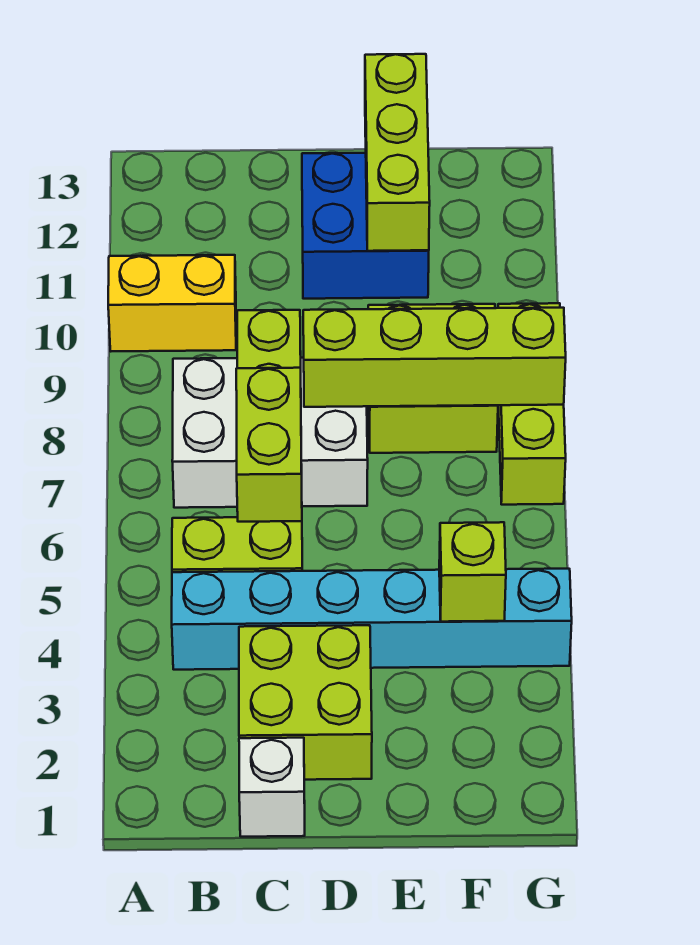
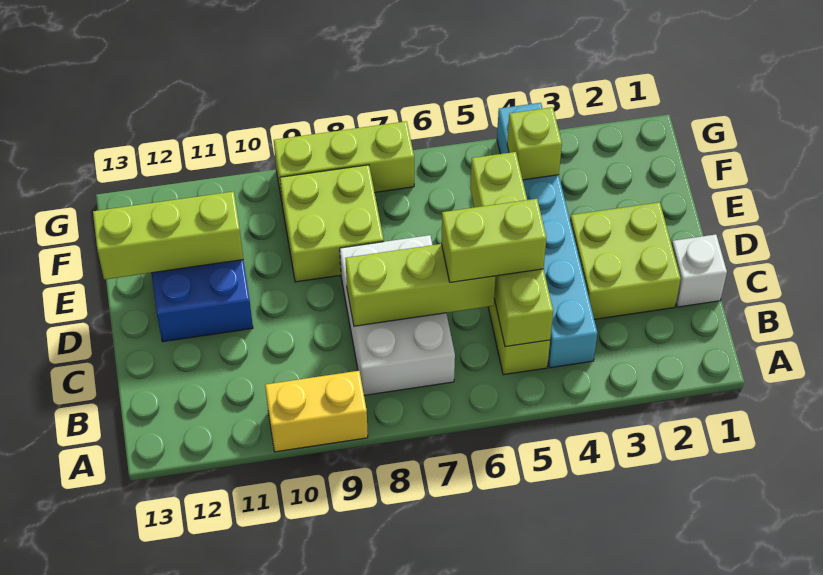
yellow brick A10:B10 level 1 -> yellow brick A9:A10 level 1
lime brick D8:G8 level 2 -> lime brick B5:E5 level 2

